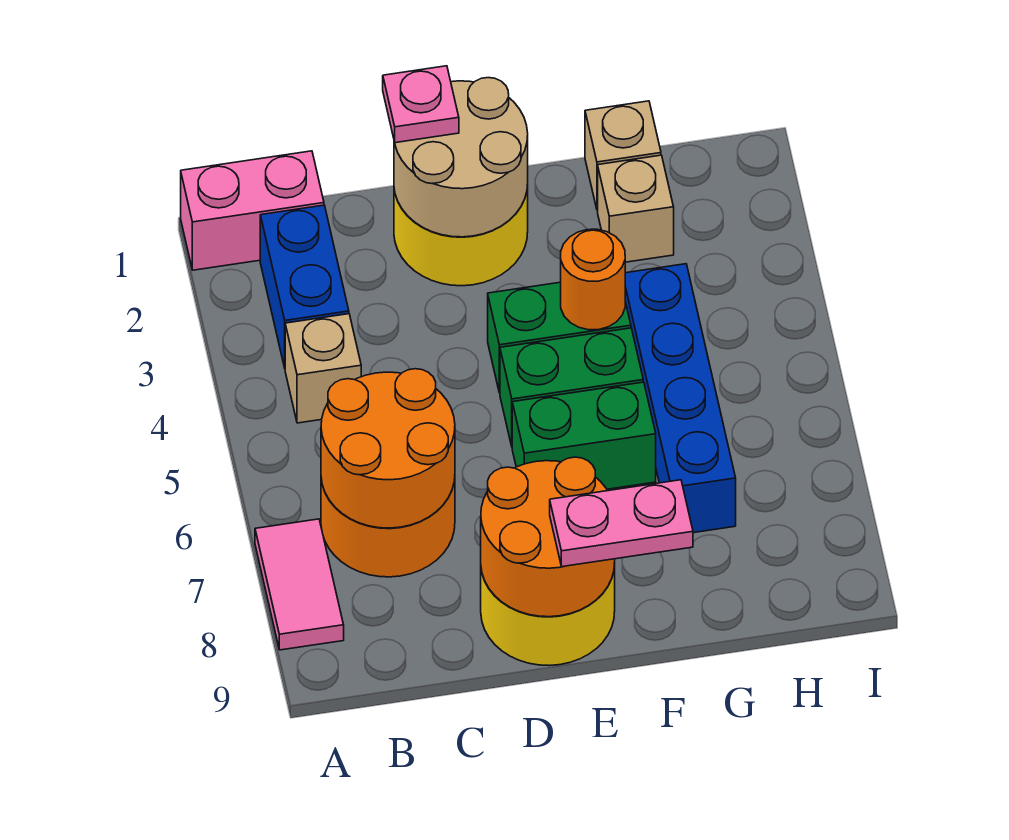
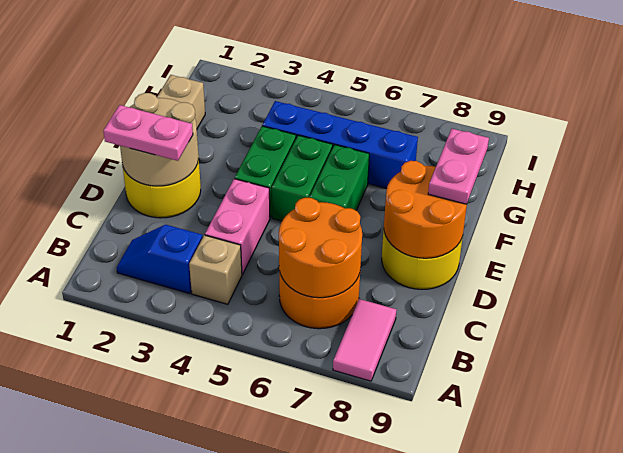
pink brick A1:B1 level 1 -> pink brick C4:D4 level 1
pink tile A7:A8 level 1 -> pink tile A8:B8 level 1
blue brick B2:B3 level 1 -> blue slope B2:B3 level 1 top 3
pink plate D1 level 3 -> pink plate D1:D2 level 3
orange round brick F4 level 2 -> none
tan brick G2 level 1 -> none

